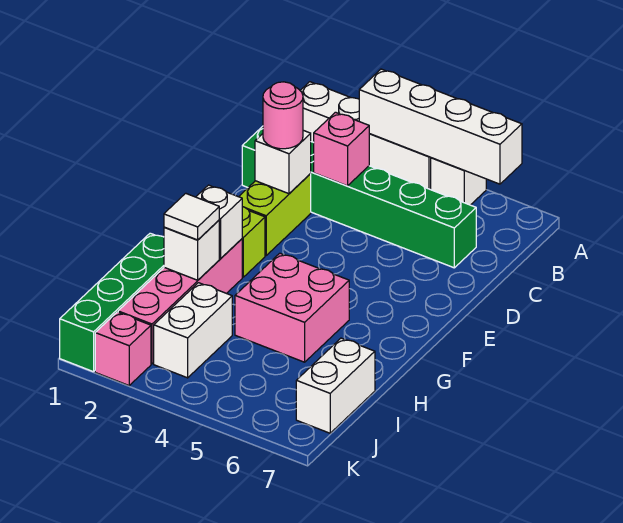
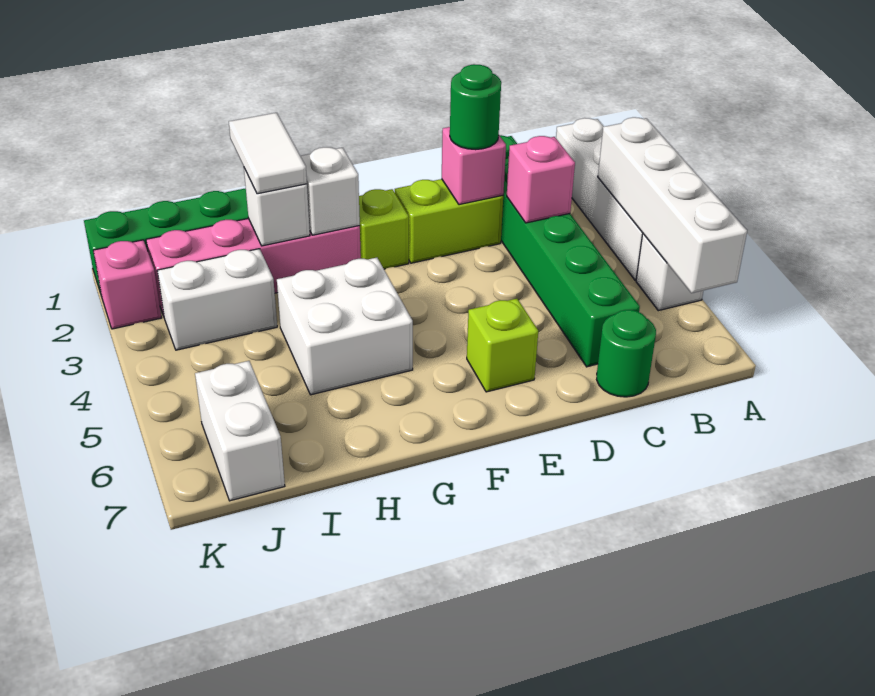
none -> green round brick C7 level 1
white brick D2 level 2 -> pink brick D2 level 2
pink round brick D2 level 3 -> green round brick D2 level 3
none -> lime brick E6 level 1
pink brick G4:H5 level 1 -> white brick G4:H5 level 1
white tile H2 level 3 -> white tile H1:H2 level 3
white brick I7:J7 level 1 -> white brick J6:J7 level 1

